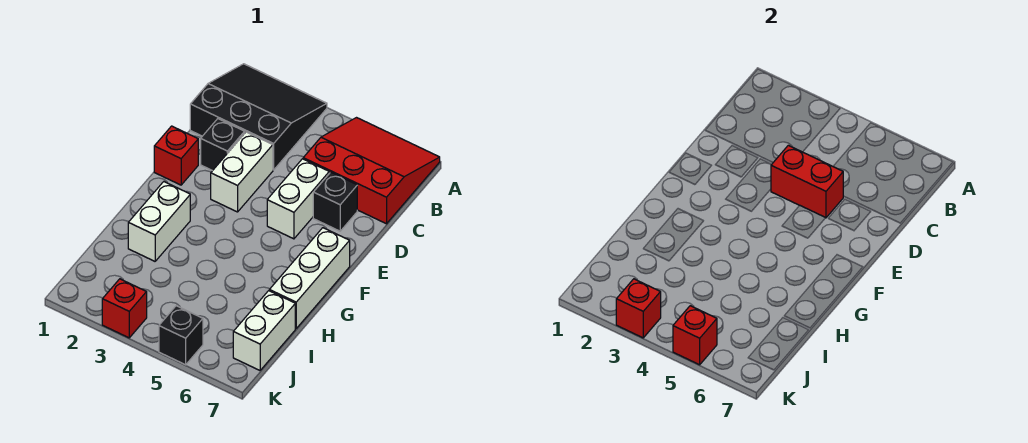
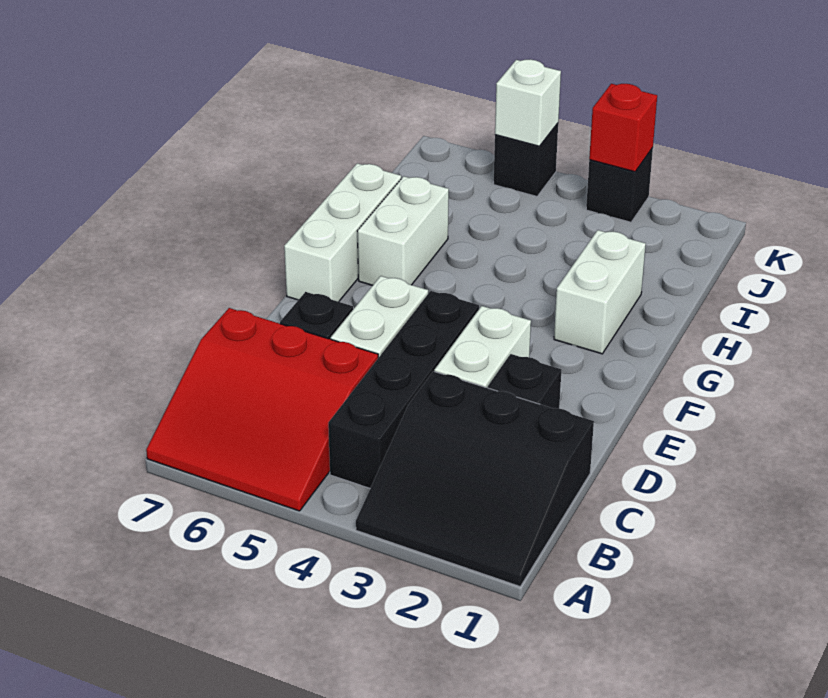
none -> black brick B4:E4 level 1
red brick D4:D5 level 2 -> none
red brick E1 level 1 -> none
white brick I7:J7 level 1 -> white brick G6:H6 level 1
red brick K3 level 1 -> black brick K3 level 1
red brick K5 level 2 -> white brick K5 level 2

